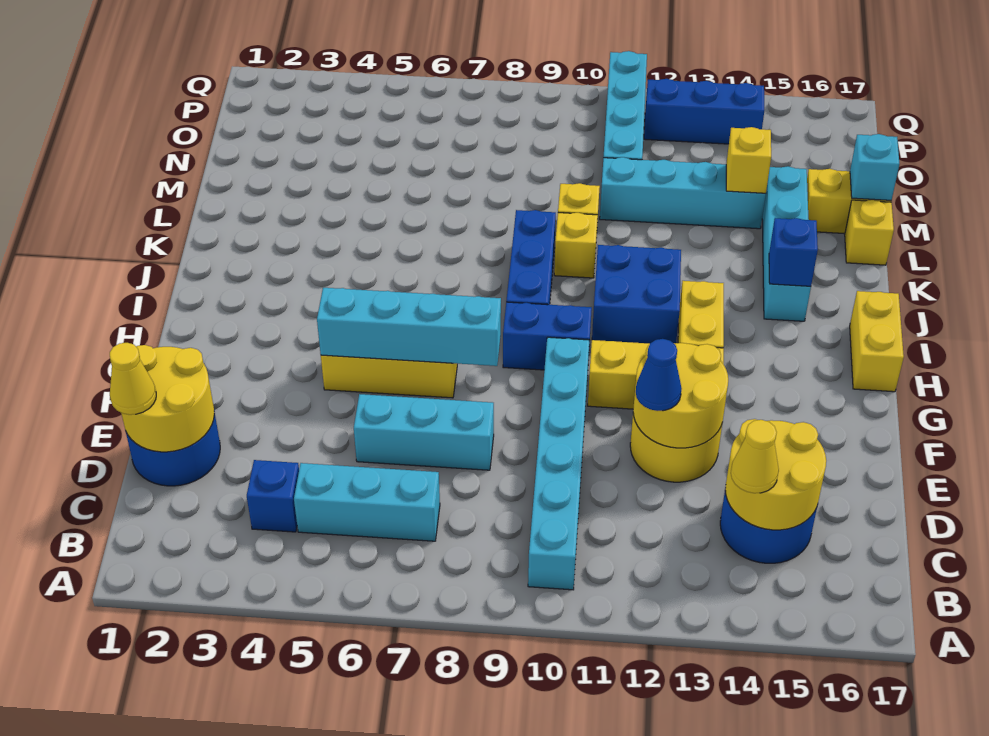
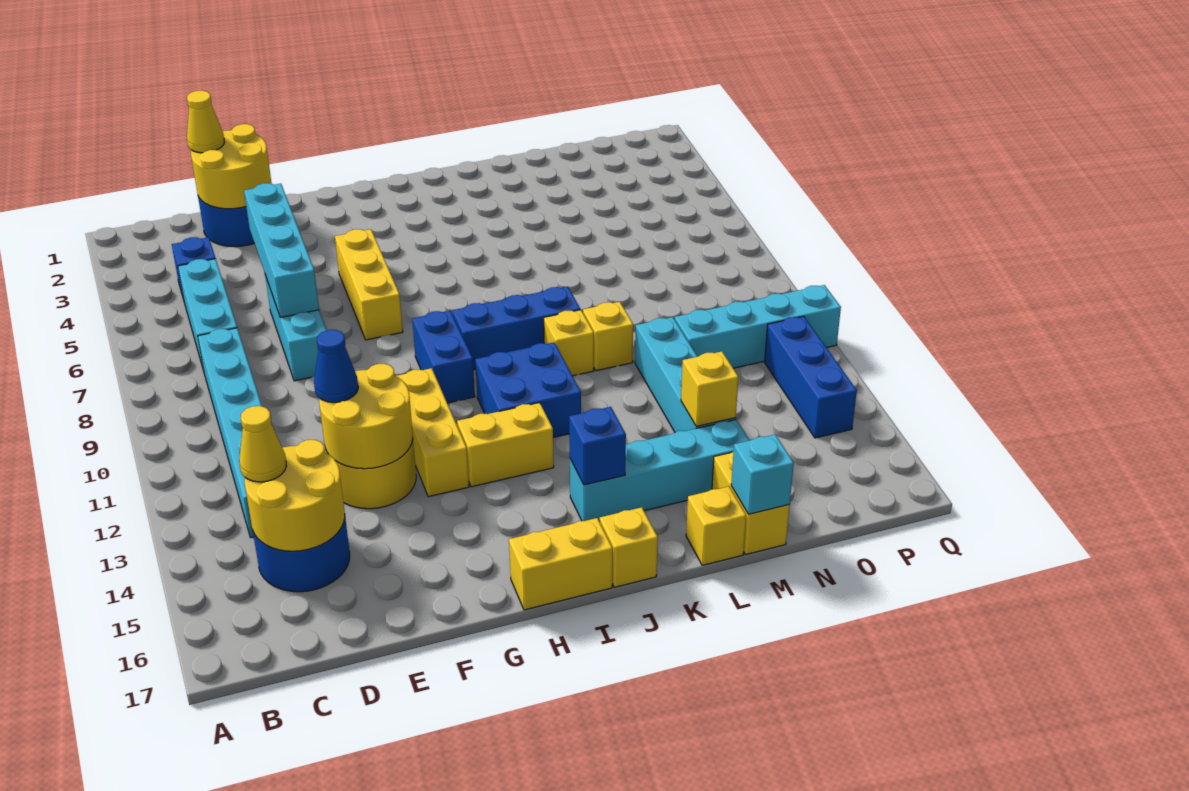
cyan brick B10:G10 level 1 -> cyan brick C8:C13 level 1
cyan brick G5:G8 level 2 -> cyan brick E4:E7 level 2
none -> yellow brick J17 level 1

